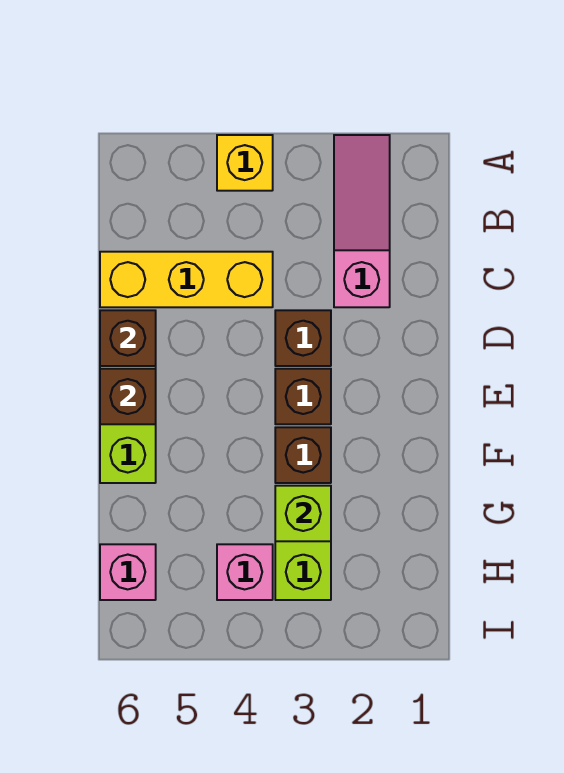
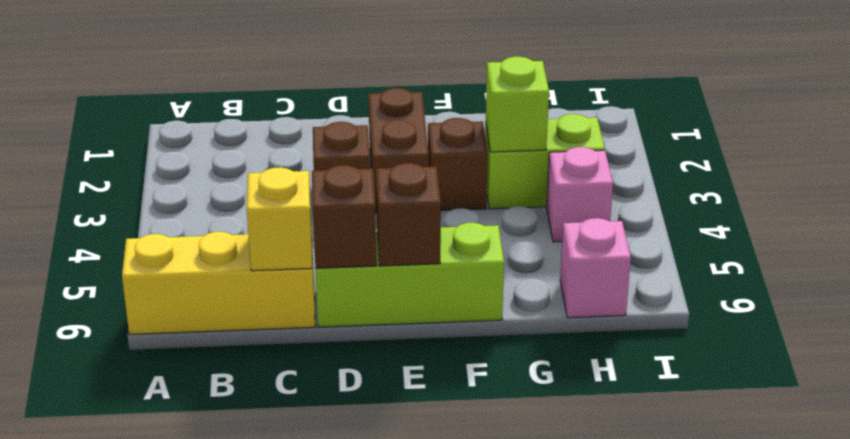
pink slope A2:C2 level 1 top C -> none
yellow brick A4 level 1 -> yellow brick C6 level 2
yellow brick C4:C6 level 1 -> yellow brick A6:C6 level 1
brown brick E3 level 1 -> brown brick E2:E3 level 1

